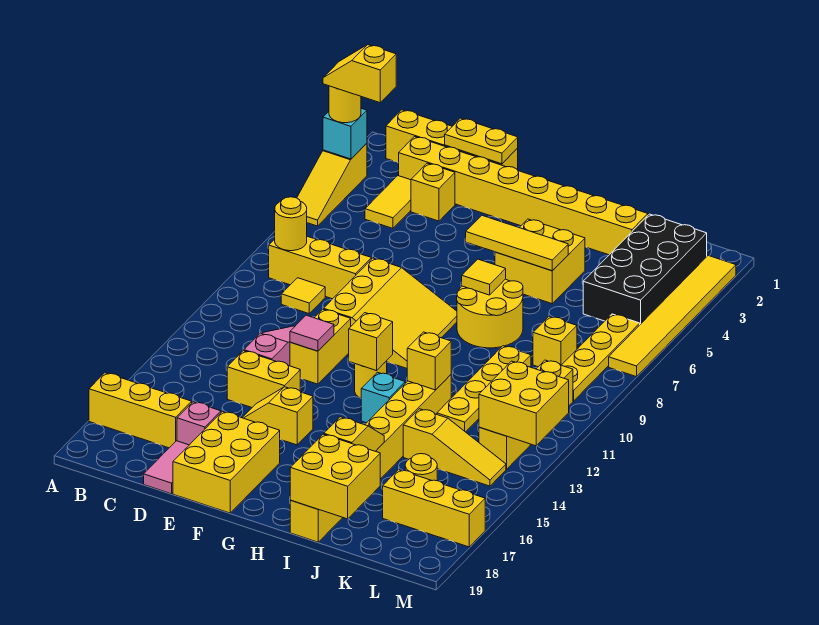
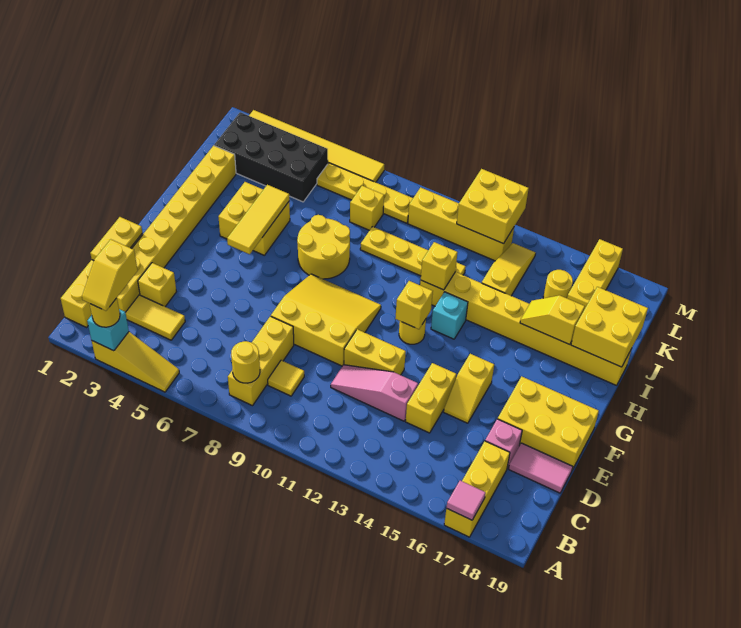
pink tile E12 level 2 -> pink tile A17 level 2
yellow tile H7 level 2 -> none

